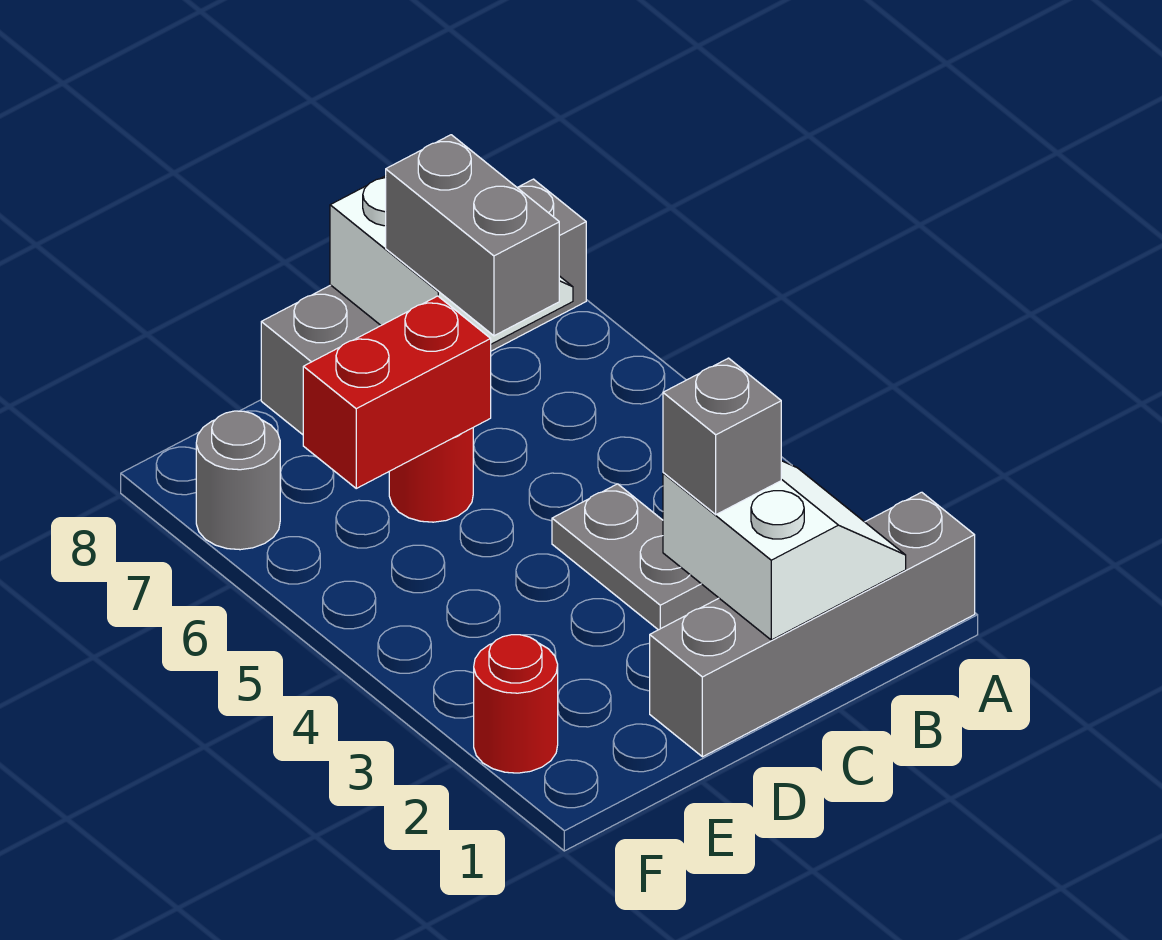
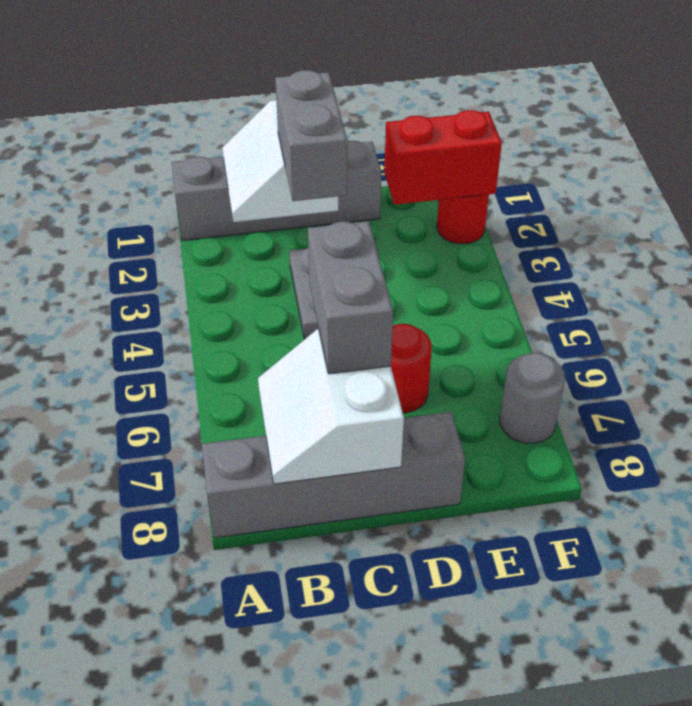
grey brick C2 level 3 -> grey brick C2:C3 level 3
red brick D6:E6 level 2 -> red brick E2:F2 level 2

